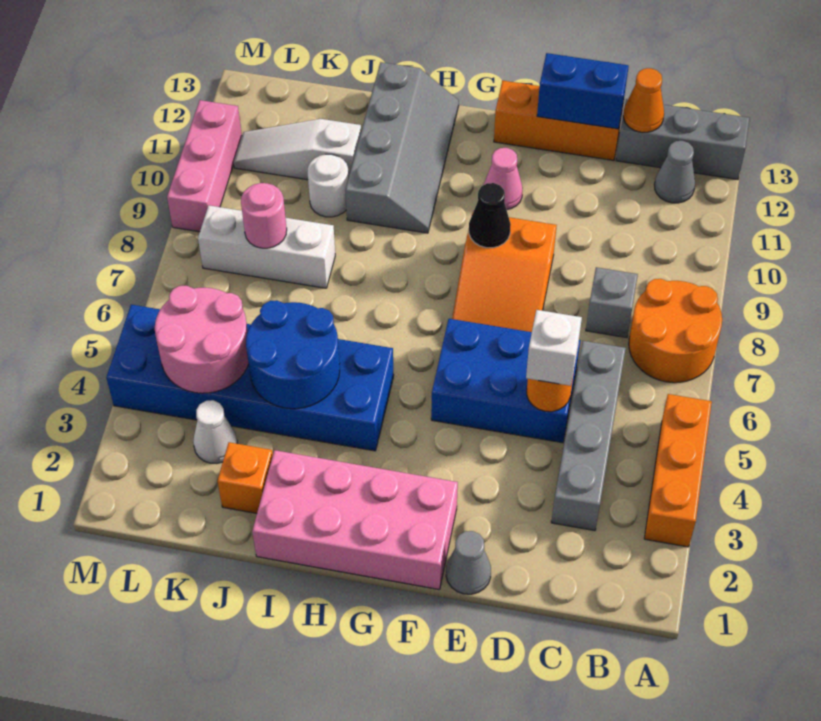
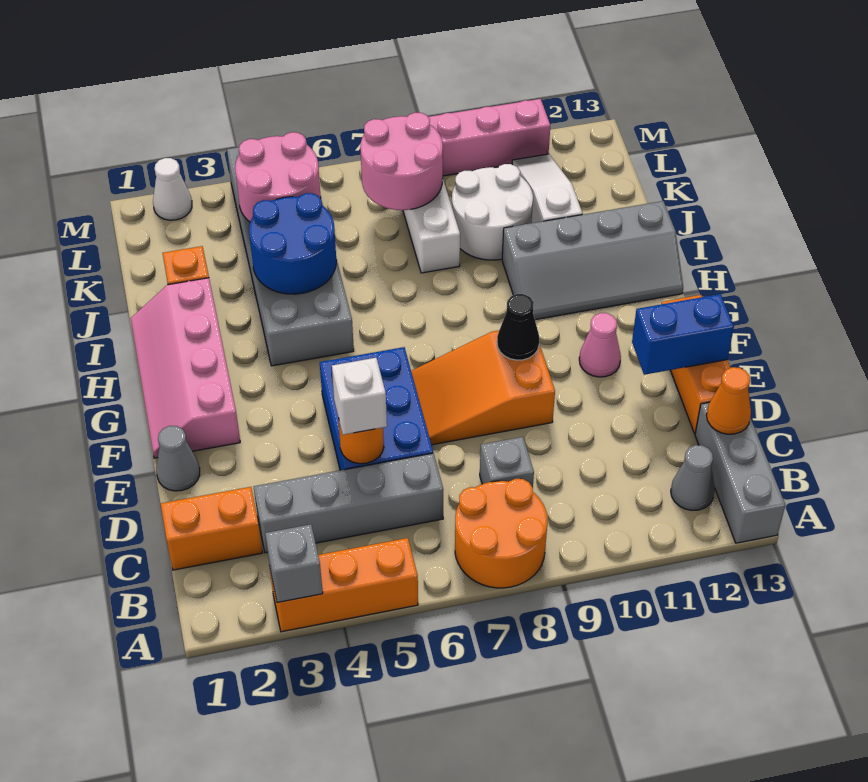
none -> grey brick A3 level 2
none -> orange brick C1:C2 level 1
blue brick D13:E13 level 2 -> blue brick E12:E13 level 2
pink brick F1:I2 level 1 -> pink slope F1:I2 level 1 top 2
blue brick H4:M5 level 1 -> grey brick H4:M5 level 1
white round brick J10 level 1 -> white round brick J9:K10 level 1
white cone K3 level 1 -> white cone M2 level 1
pink round brick K8 level 2 -> pink round brick K7:L8 level 2

